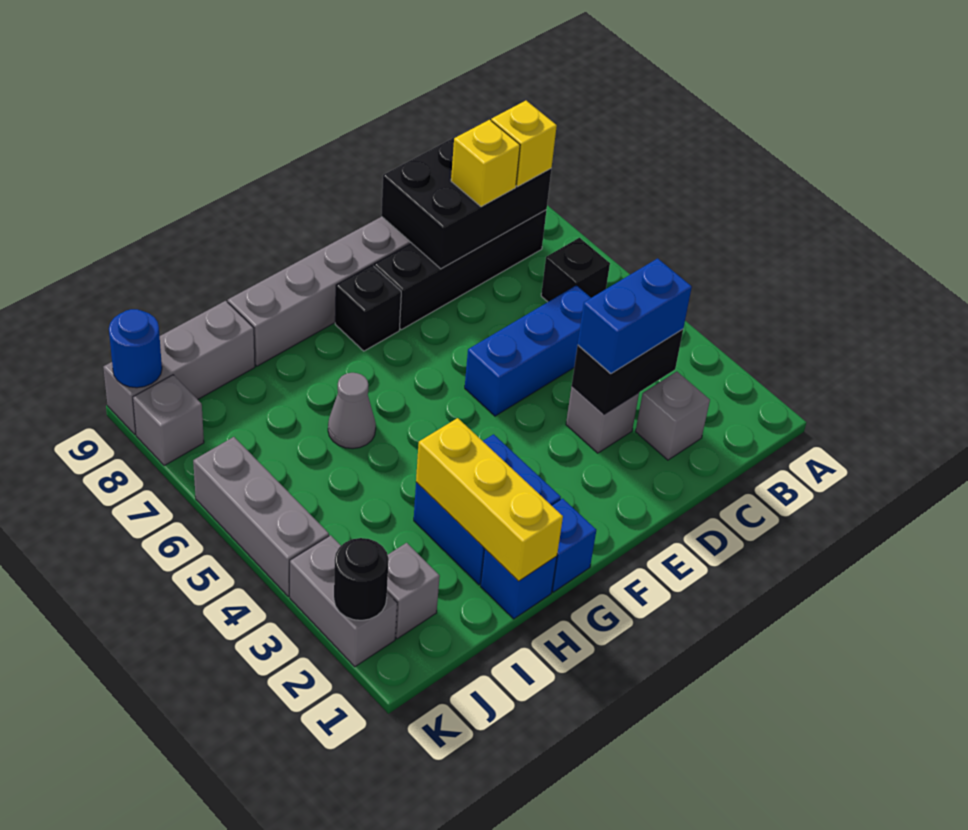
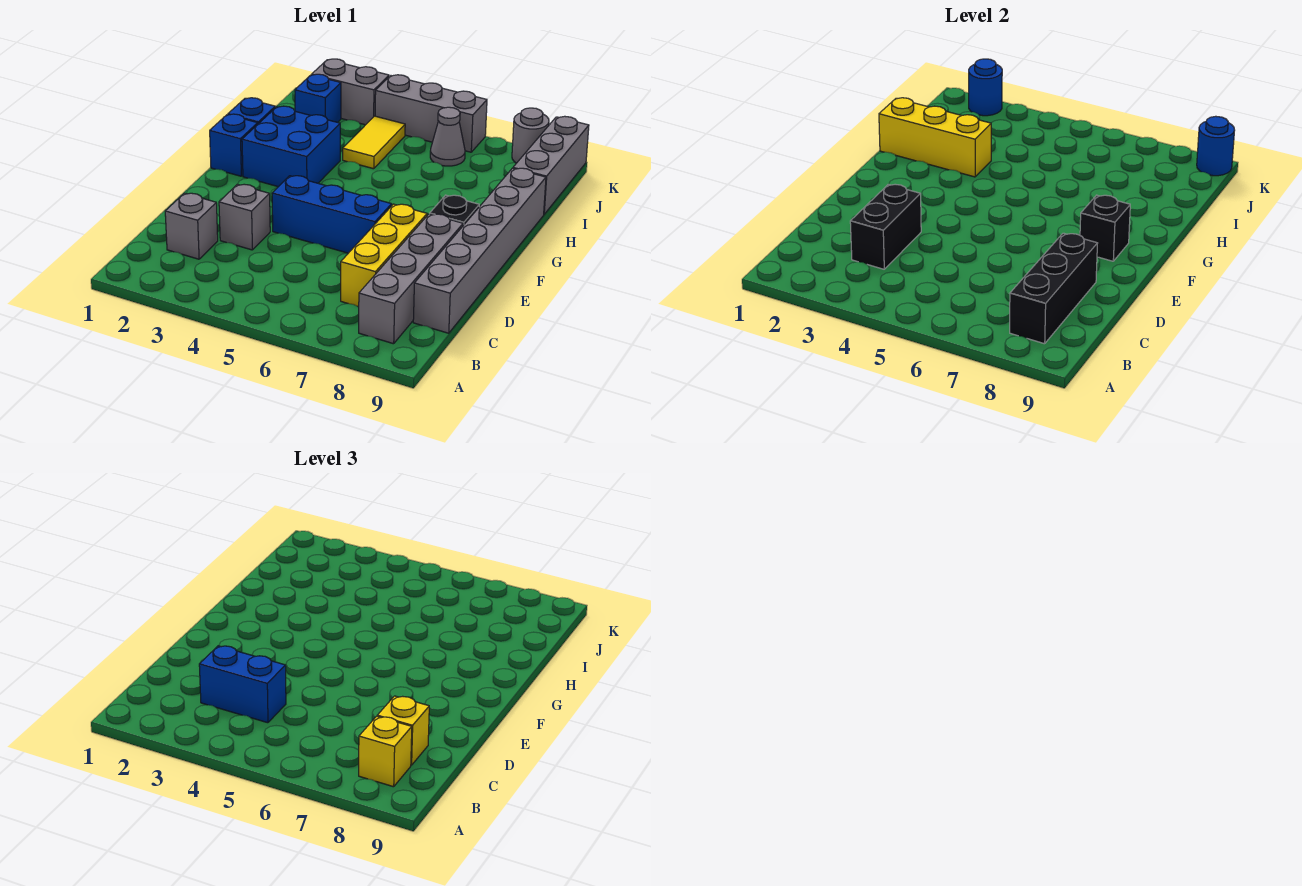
black brick B6 level 1 -> black brick F8 level 2
black brick B8:E8 level 1 -> grey brick B8:E8 level 1
black brick B8:D9 level 2 -> black brick B8:D8 level 2
blue brick C3:D3 level 3 -> blue brick C3:C4 level 3
blue brick C5:E5 level 1 -> blue brick E4:E6 level 1
none -> yellow brick C7:E7 level 1
grey cone H6 level 1 -> grey cone J6 level 1
none -> yellow tile I4:J4 level 1
grey brick J2 level 1 -> blue brick J2 level 1
black round brick K2 level 2 -> blue round brick K2 level 2
grey brick K8 level 1 -> grey round brick K8 level 1

